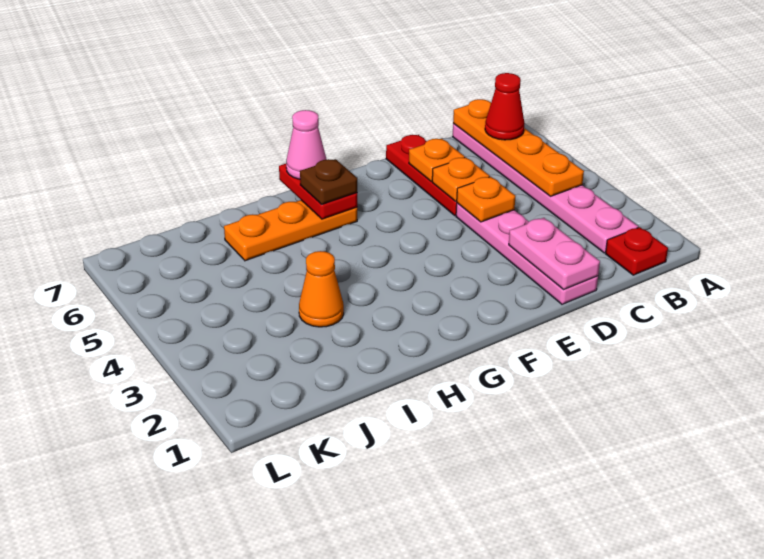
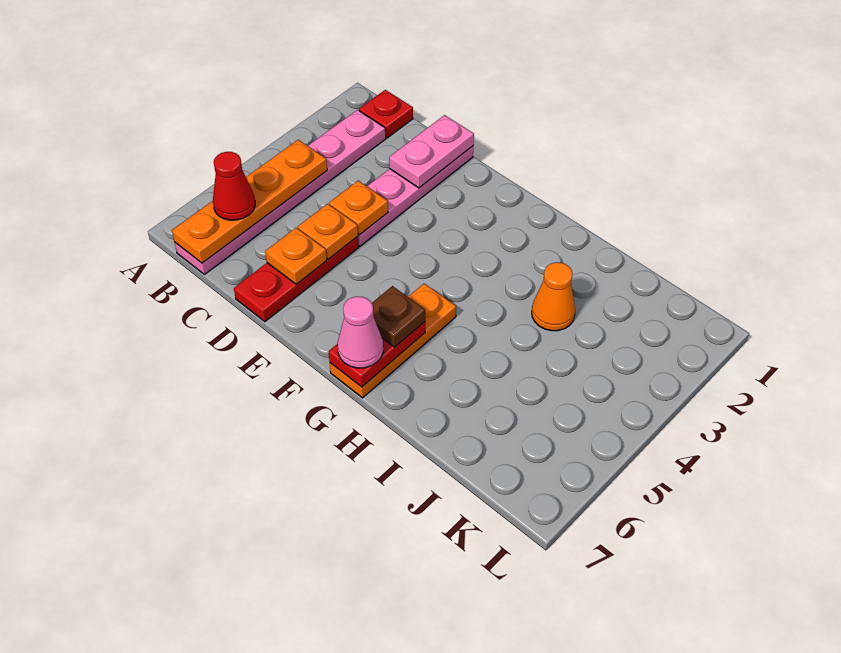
orange plate G6:I6 level 1 -> orange plate G5:G7 level 1

